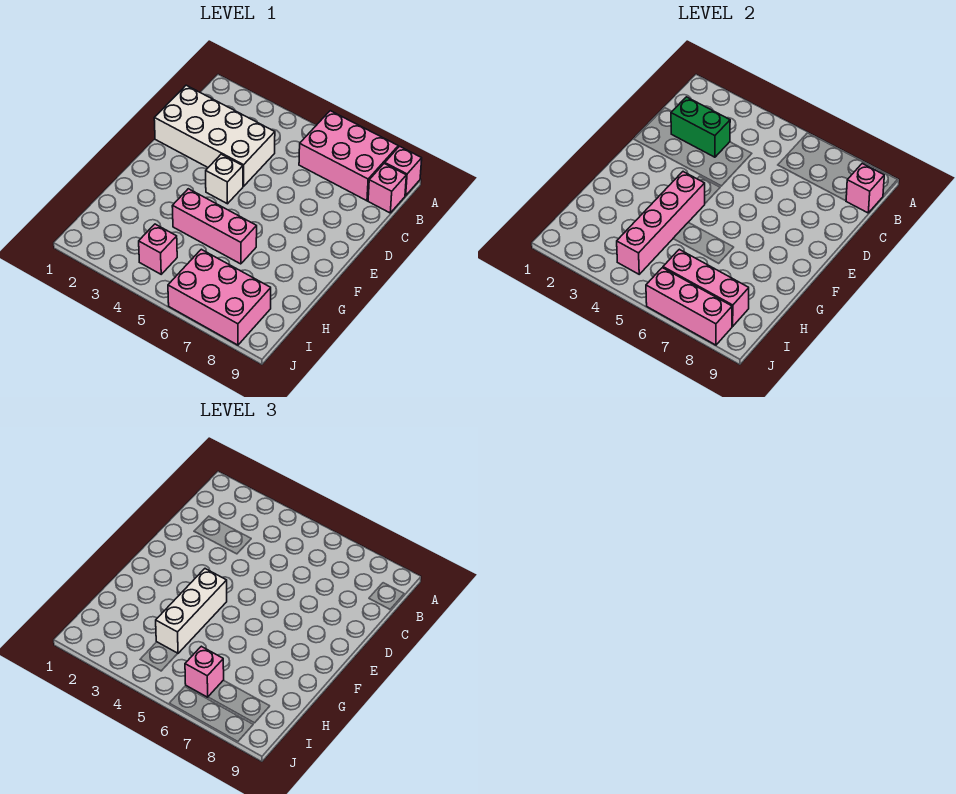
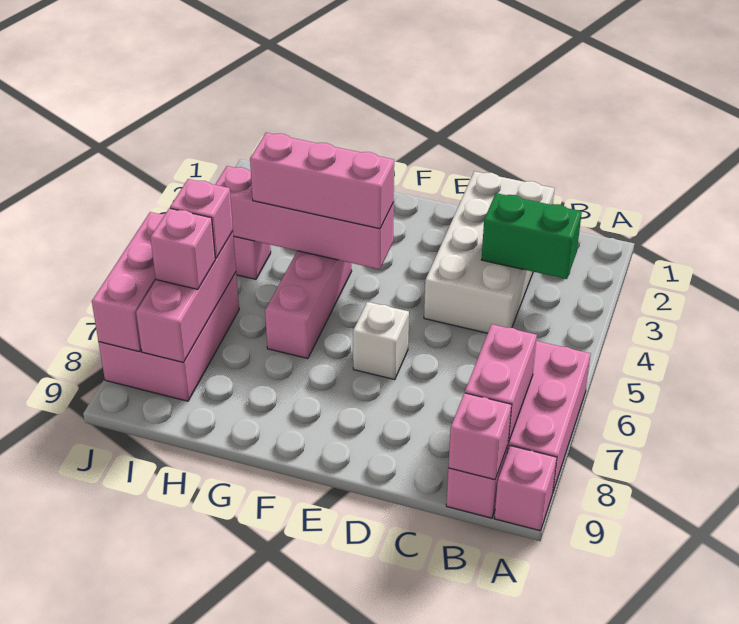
none -> pink brick B7:B8 level 2
green brick C2:C3 level 2 -> green brick B3:C3 level 2
white brick E4 level 1 -> white brick E6 level 1
white brick F4:H4 level 3 -> pink brick F4:H4 level 3
none -> pink brick I7 level 3

